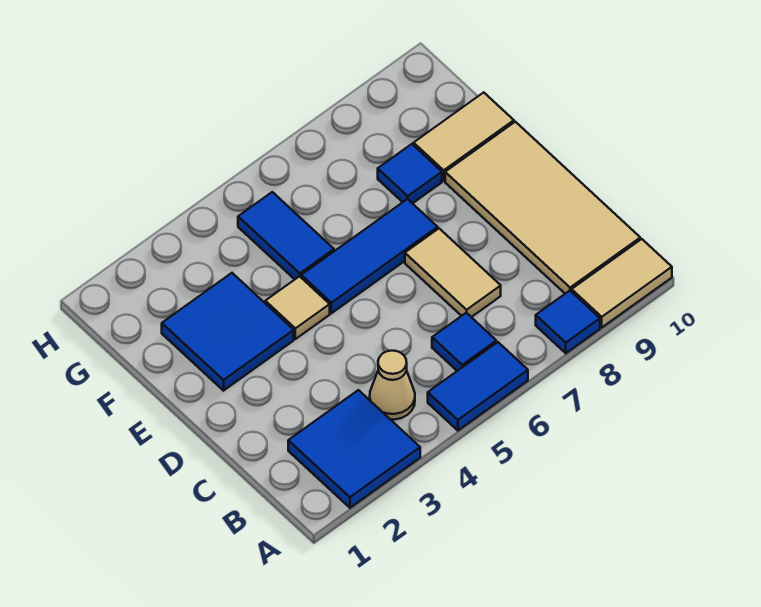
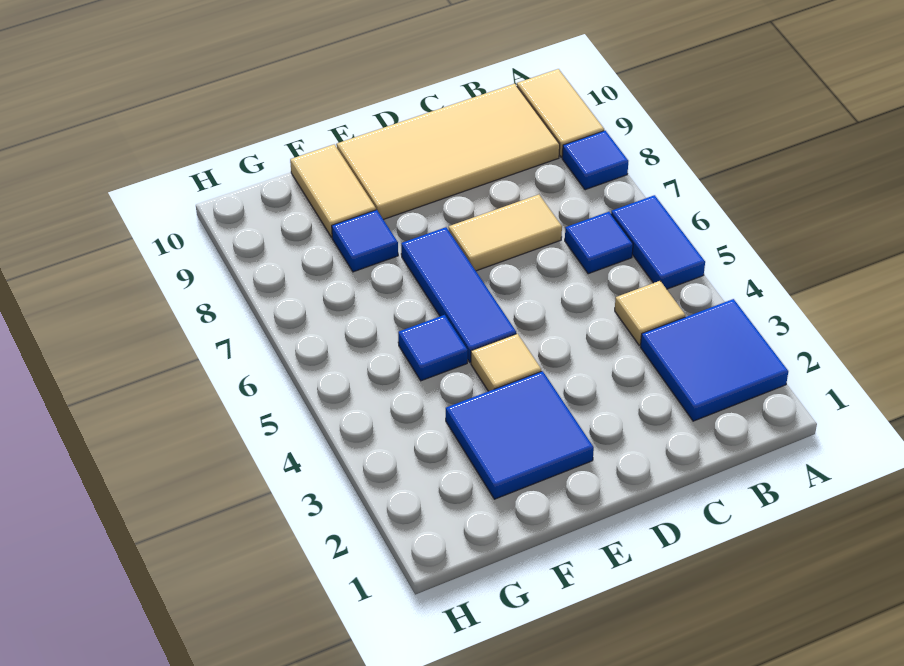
tan cone B4 level 1 -> tan tile B4 level 1
blue tile F5:G5 level 1 -> blue tile F5 level 1

